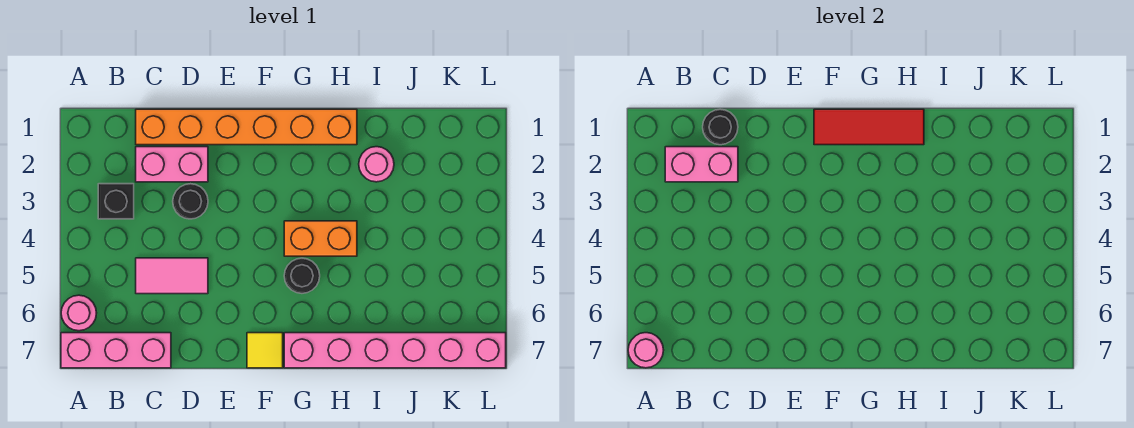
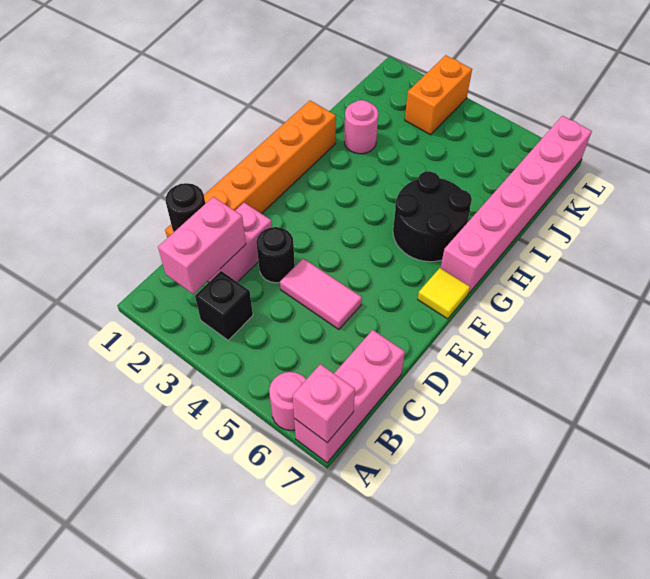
pink round brick A7 level 2 -> pink brick A7 level 2
pink tile C5:D5 level 1 -> pink tile D4:D5 level 1
red tile F1:H1 level 2 -> none
orange brick G4:H4 level 1 -> orange brick K3:L3 level 1
black round brick G5 level 1 -> black round brick G5:H6 level 1

